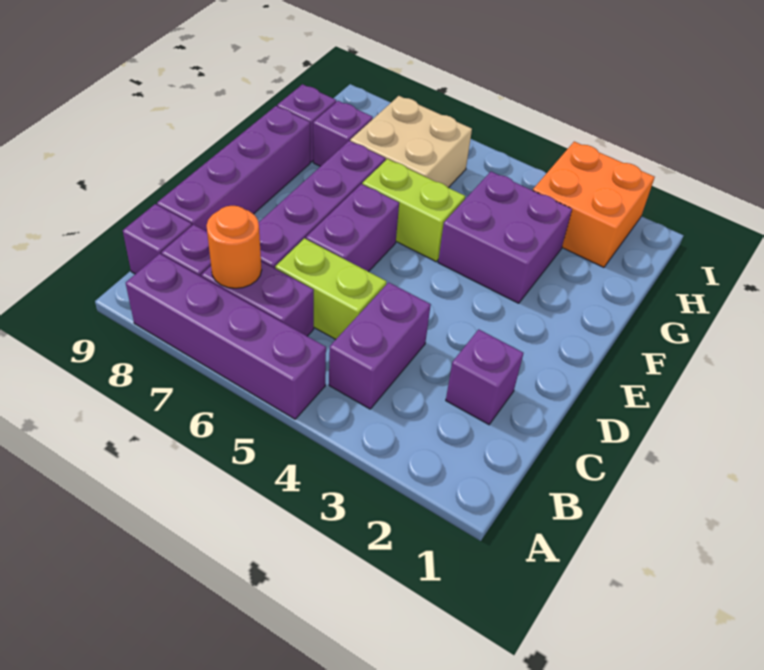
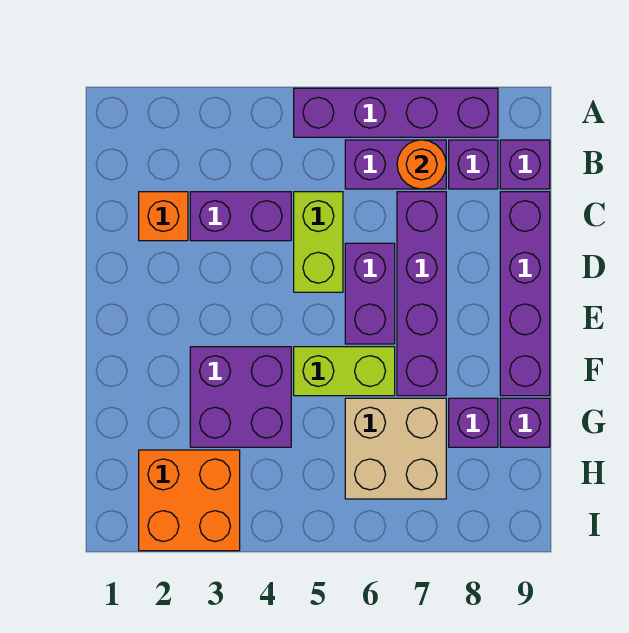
purple brick B4:C4 level 1 -> purple brick C3:C4 level 1
purple brick C2 level 1 -> orange brick C2 level 1
lime brick C5:C6 level 1 -> lime brick C5:D5 level 1

